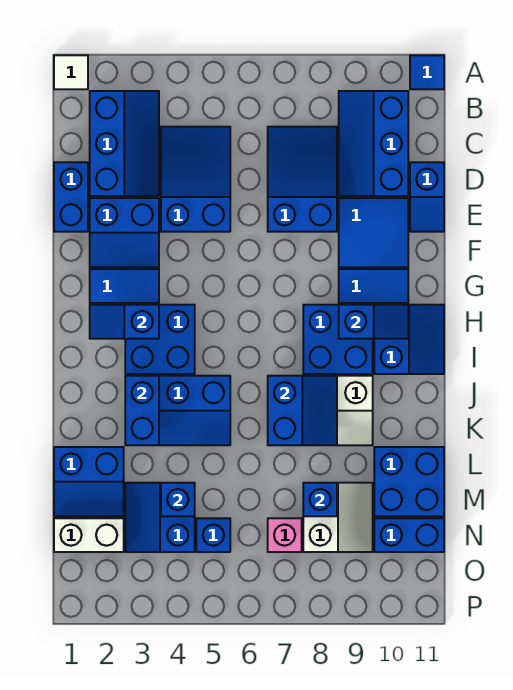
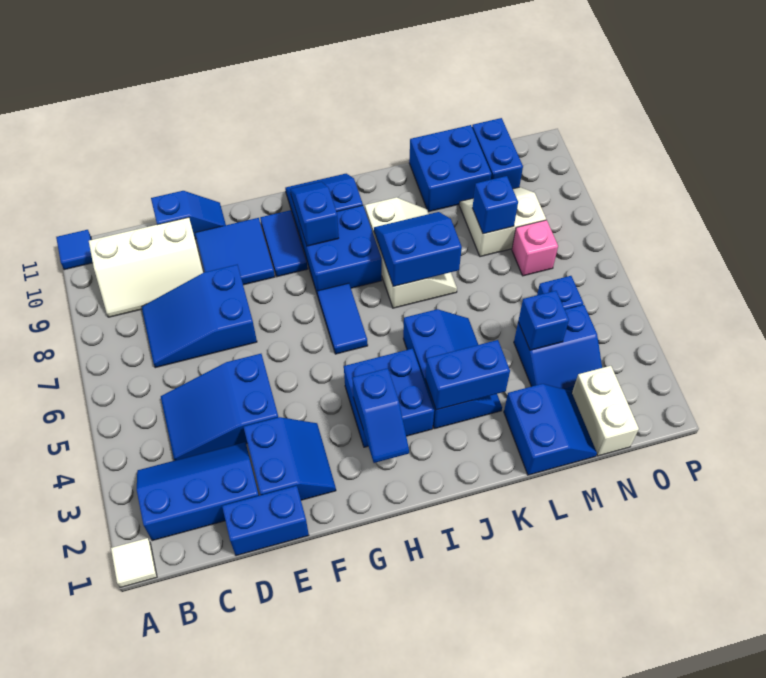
blue slope B9:D10 level 1 top 10 -> white slope B9:D10 level 1 top 10
blue tile G2:G3 level 1 -> blue tile H6:H7 level 1

